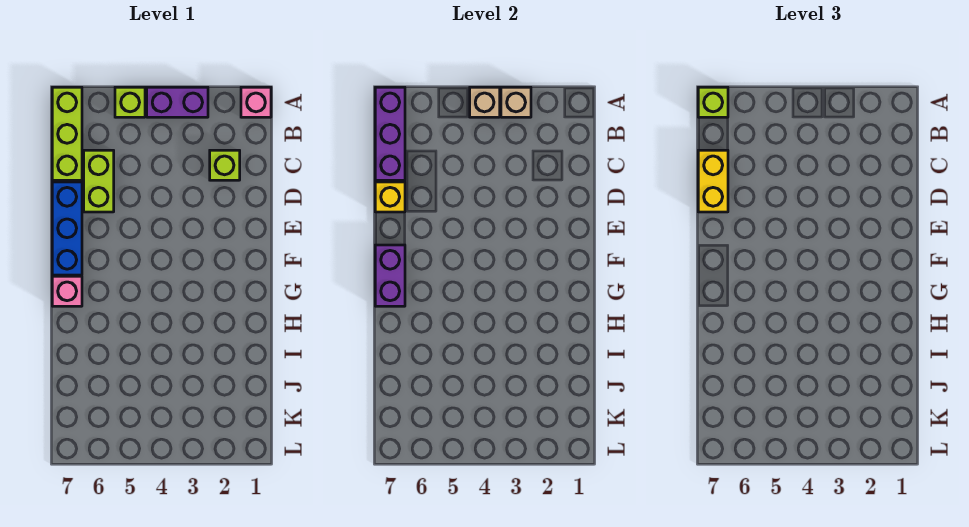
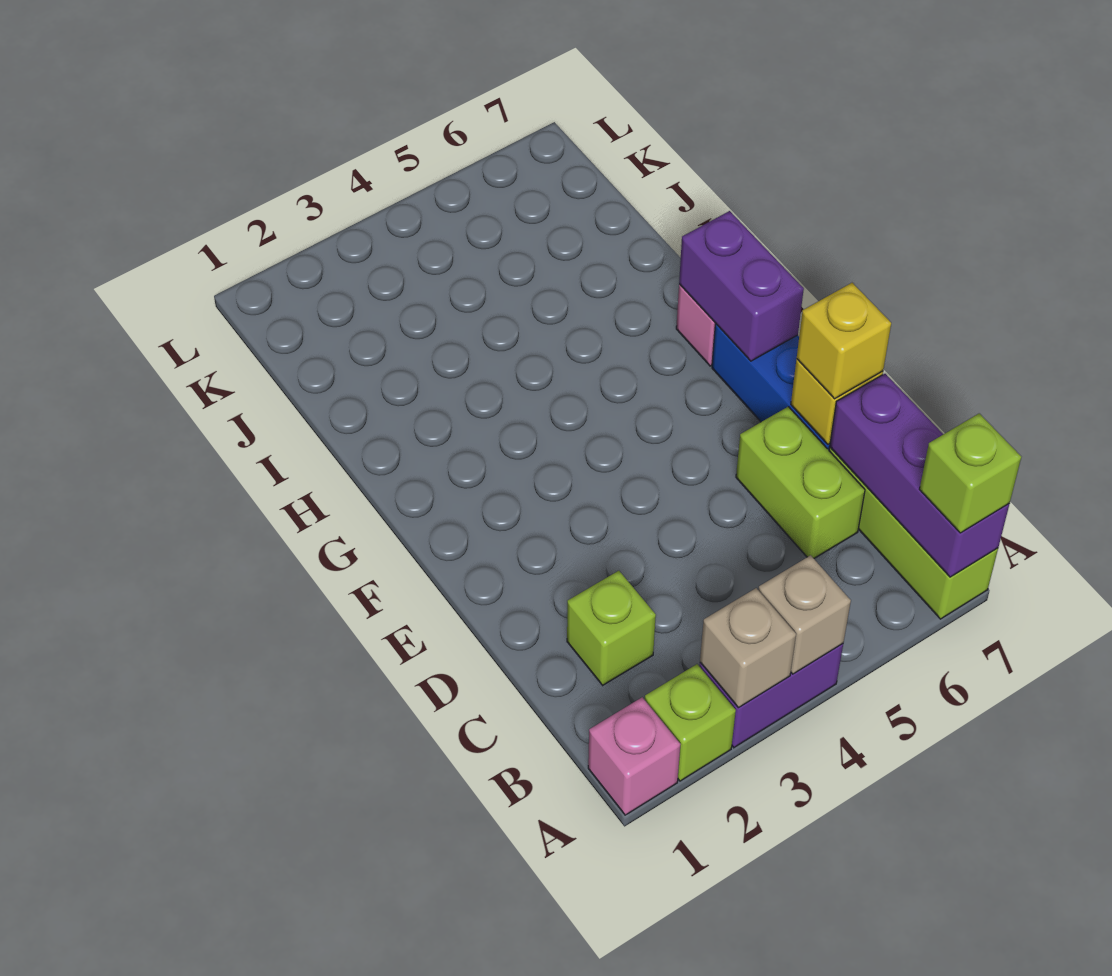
lime brick A5 level 1 -> lime brick A2 level 1
yellow brick C7:D7 level 3 -> yellow brick D7 level 3

